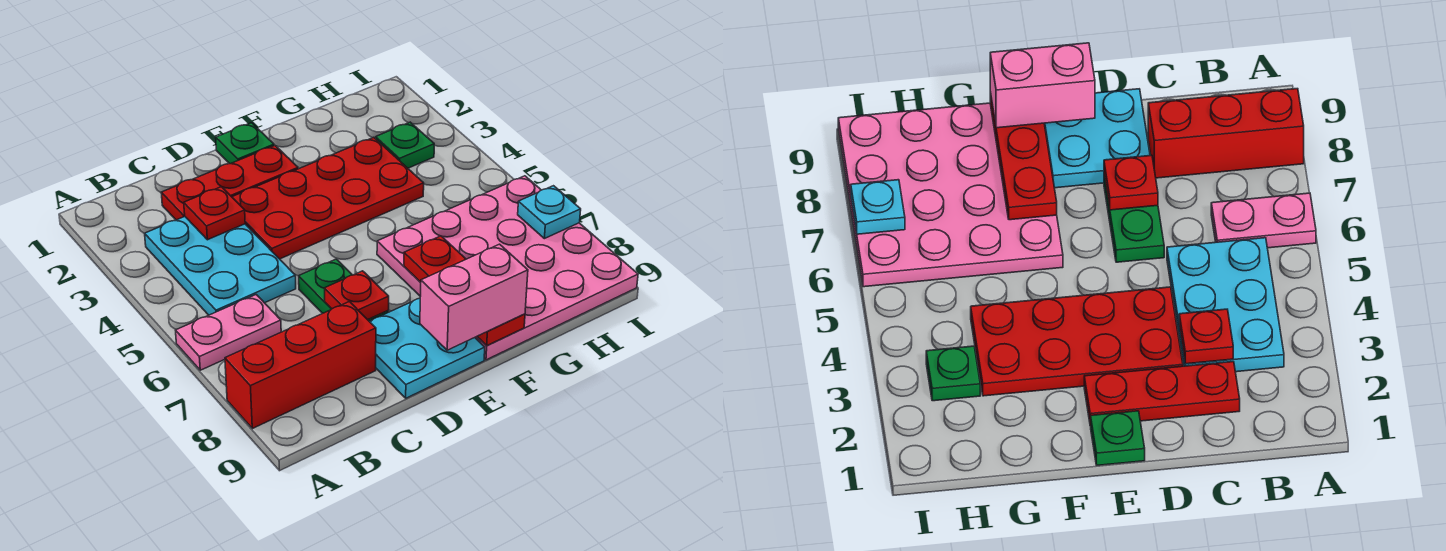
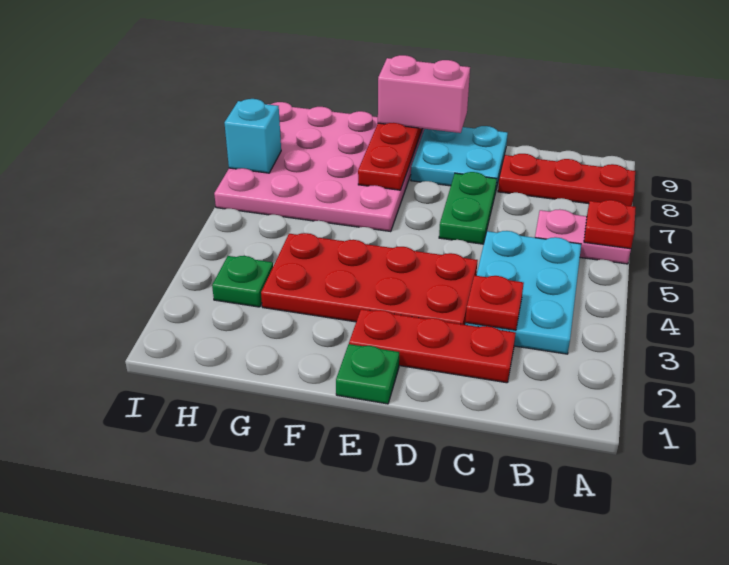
red brick A8:C8 level 1 -> red plate A8:C8 level 1
red plate D7 level 2 -> red plate A6 level 2
cyan plate I7 level 2 -> cyan brick I7 level 2

